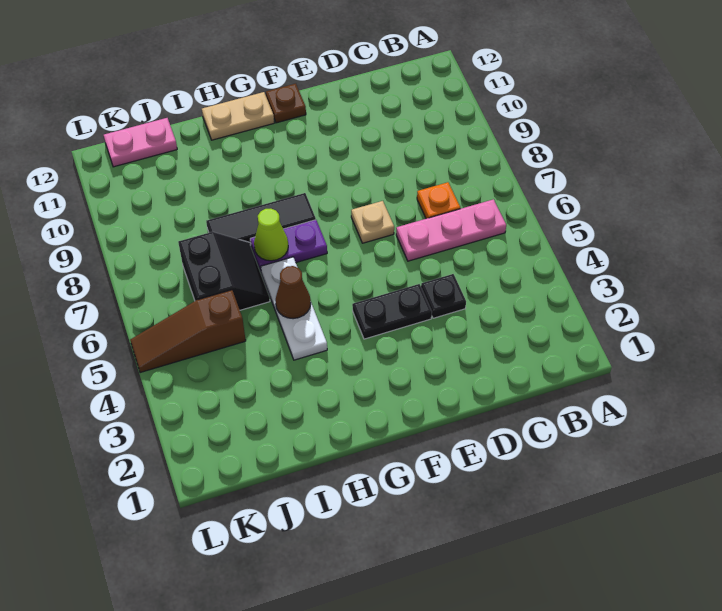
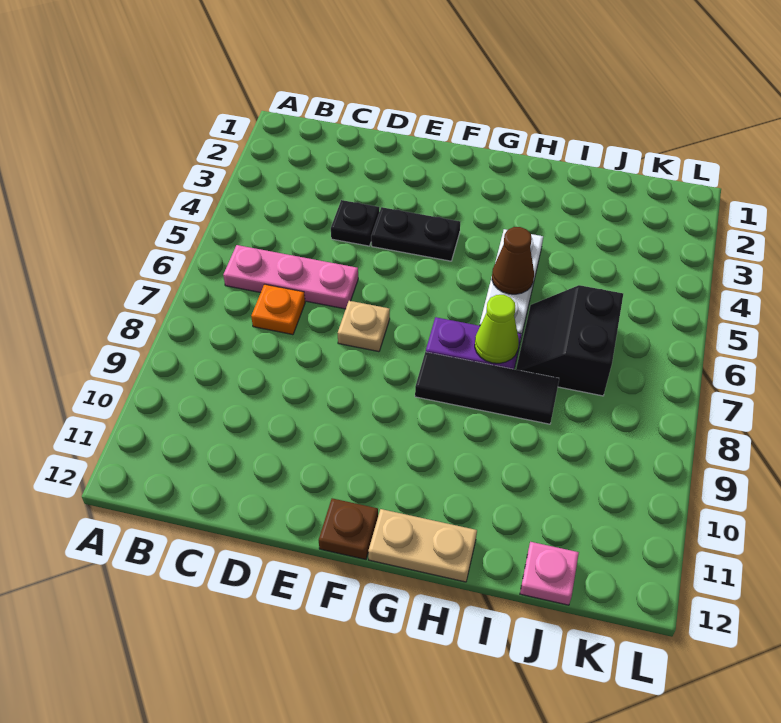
brown slope J5:L5 level 1 top J -> none
pink plate J12:K12 level 1 -> pink plate J12 level 1

